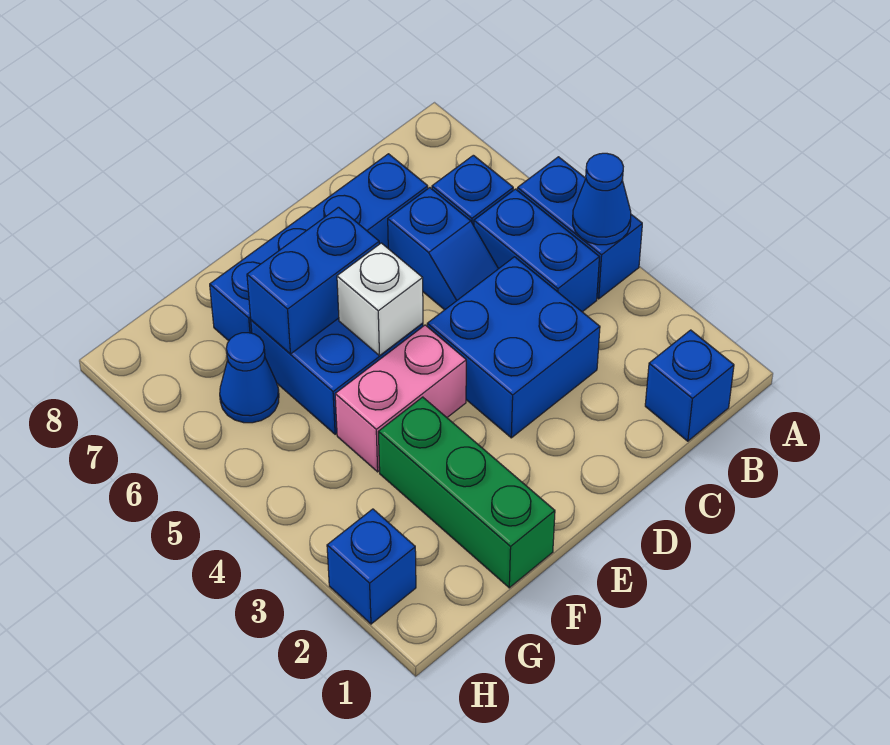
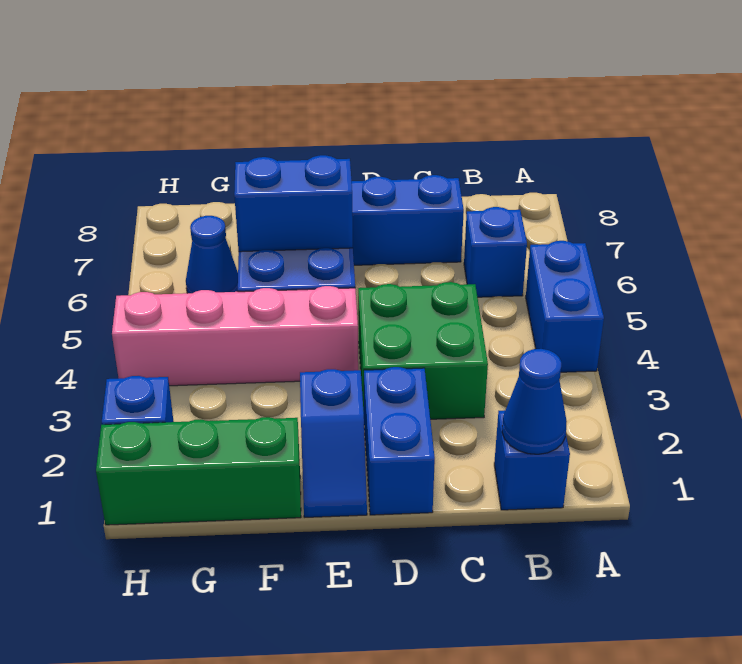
blue cone A4 level 2 -> blue cone B1 level 2
blue brick B4:B5 level 1 -> blue brick D1:D2 level 1
blue brick C3:D4 level 1 -> green brick C3:D4 level 1
blue slope C5:C6 level 1 top 6 -> blue slope E1:E2 level 1 top 2
pink brick E4:F4 level 1 -> pink brick E4:H4 level 1
white brick E5 level 2 -> none
green brick F1:F3 level 1 -> green brick F1:H1 level 1

